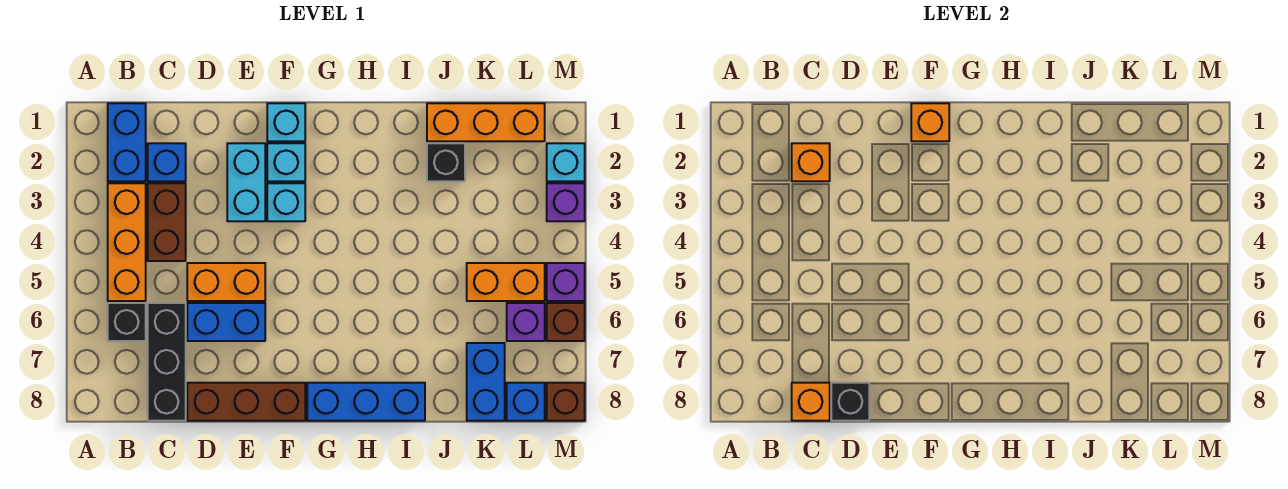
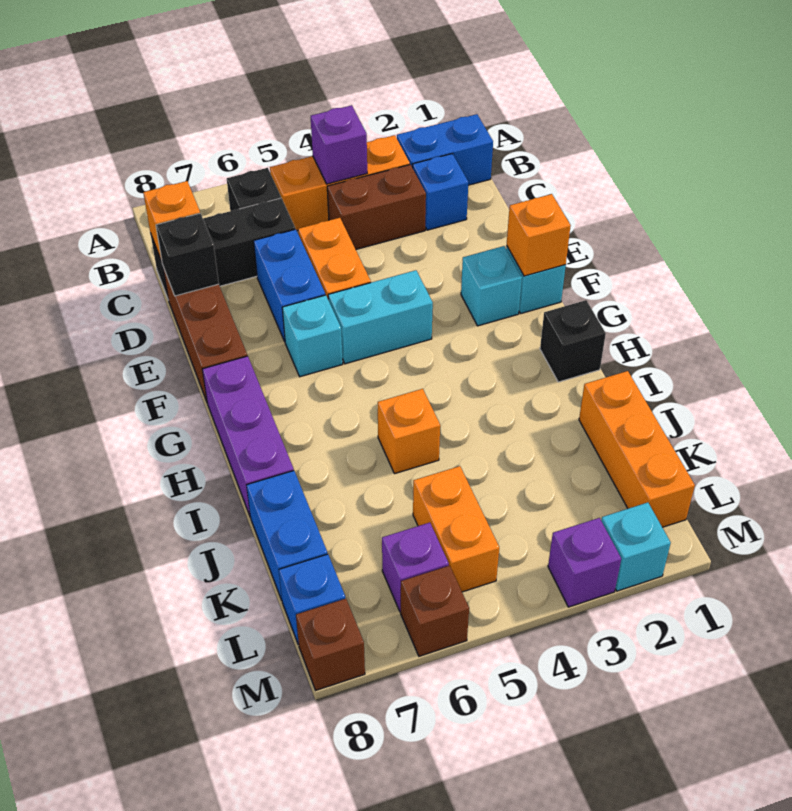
orange brick C2 level 2 -> orange brick I5 level 1
cyan brick E2:E3 level 1 -> cyan brick F4:F5 level 1
cyan brick F3 level 1 -> cyan brick F6 level 1
blue brick G8:I8 level 1 -> purple brick G8:I8 level 1
black brick J2 level 1 -> black brick H1 level 1
blue brick K7:K8 level 1 -> blue brick J8:K8 level 1
purple brick M5 level 1 -> purple brick B4 level 2

